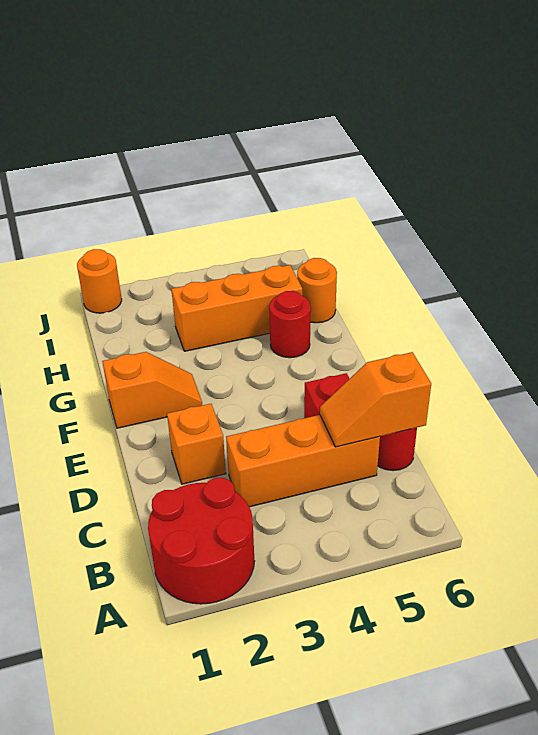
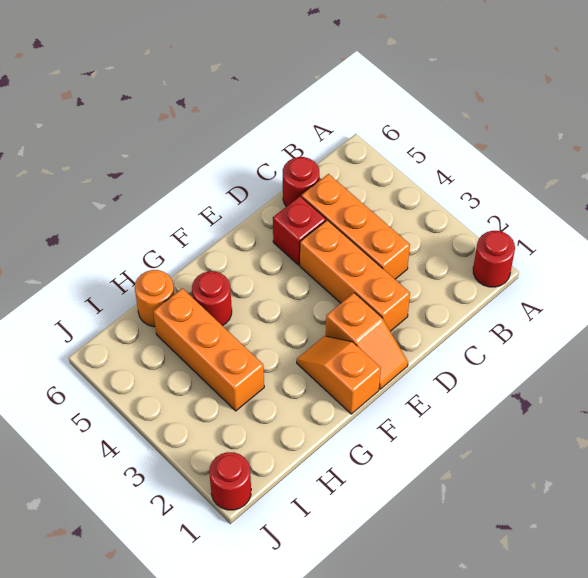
red round brick A1:B2 level 1 -> red round brick A1 level 1
orange slope C5:C6 level 2 top 6 -> orange slope E1:E2 level 1 top 2
orange brick D2 level 1 -> orange brick D2:D4 level 1
orange round brick J1 level 1 -> red round brick J1 level 1

